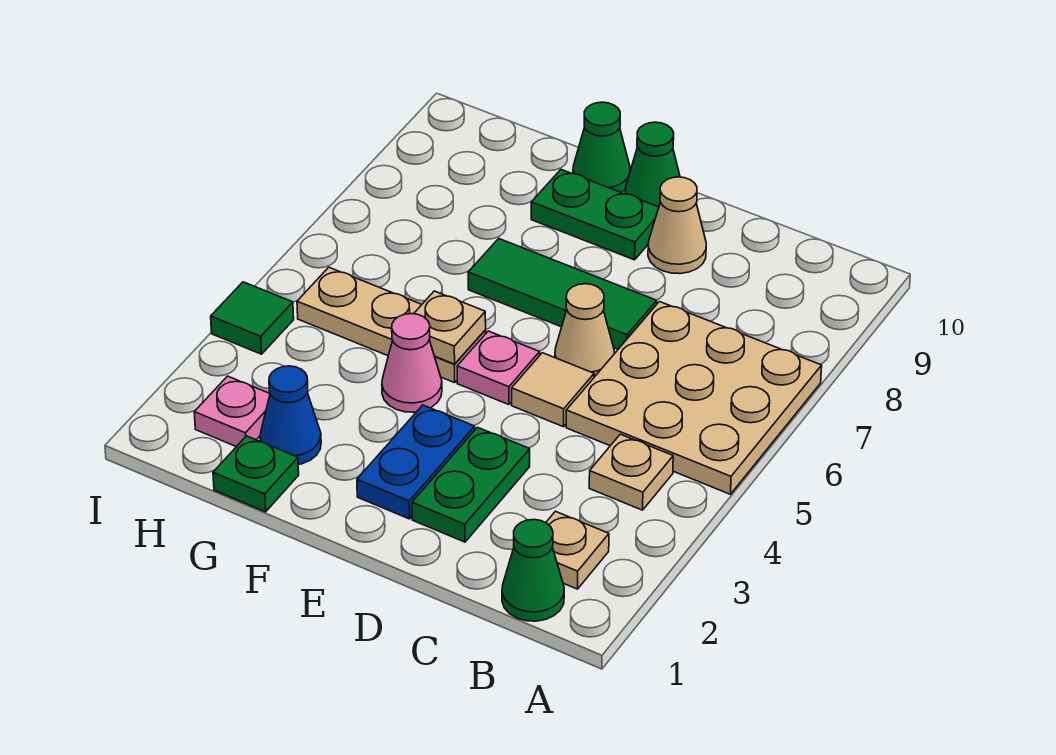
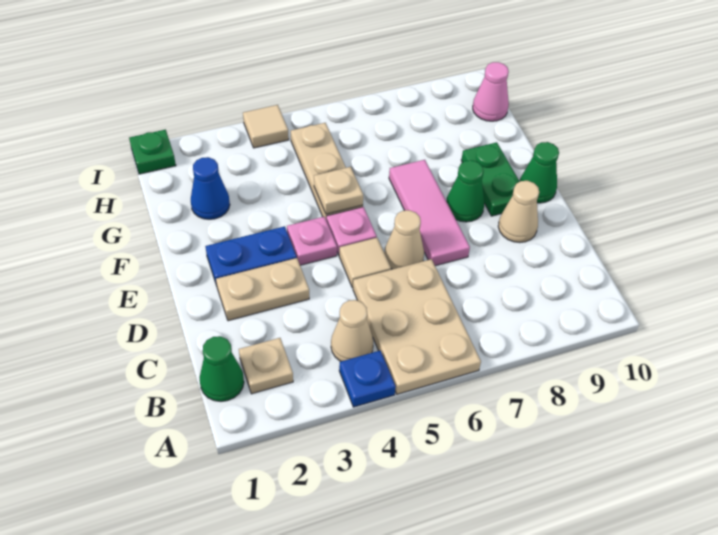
none -> blue plate A4 level 1
tan plate A5:C7 level 1 -> tan plate A5:C6 level 1
tan plate B4 level 1 -> tan cone B4 level 1
green plate D2:D3 level 1 -> tan plate D2:D3 level 1
green tile D7:F7 level 1 -> pink tile D7:F7 level 1
pink cone F4 level 1 -> pink cone H10 level 1
green cone F10 level 1 -> green cone E8 level 1
green plate G1 level 1 -> green plate I1 level 1
pink plate H2 level 1 -> pink plate E4 level 1
green tile I4 level 1 -> tan tile I4 level 1

